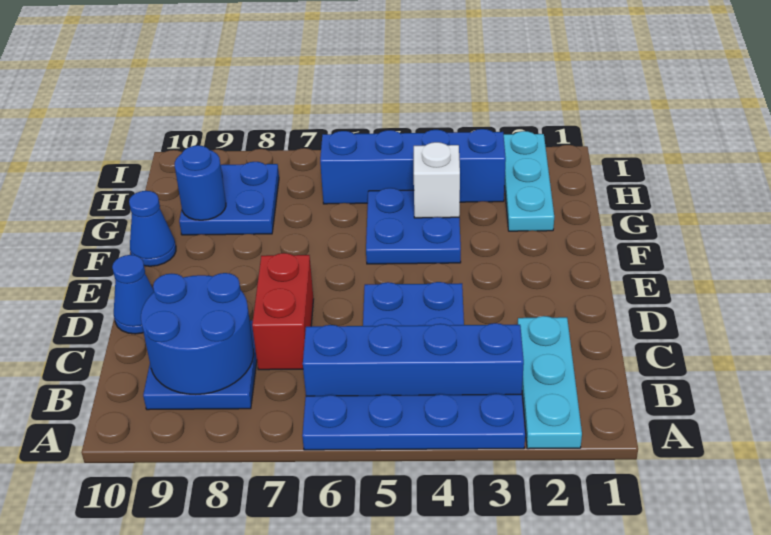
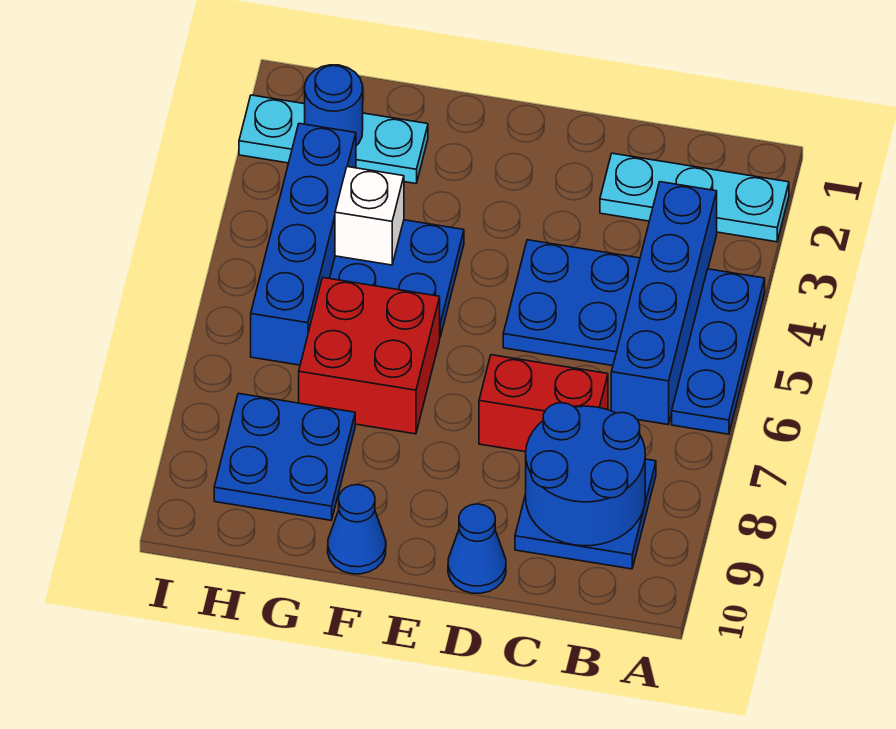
blue plate A3:A6 level 1 -> blue plate A4:A6 level 1
none -> red brick F6:G7 level 1
blue round brick G9 level 2 -> blue round brick H2 level 2

